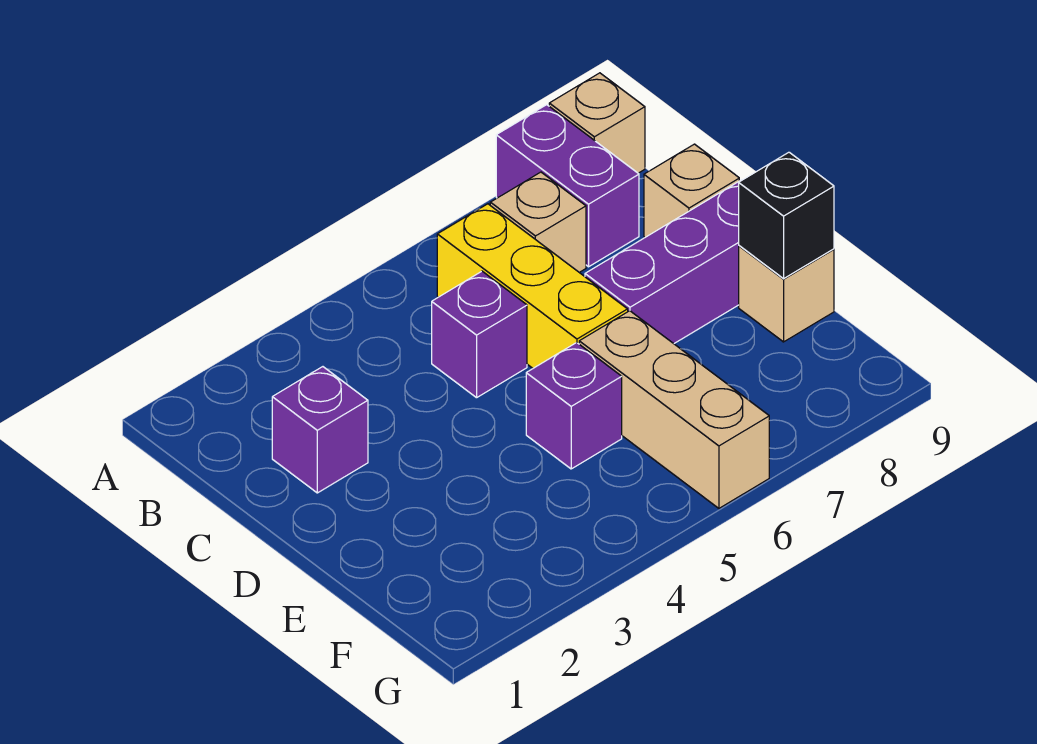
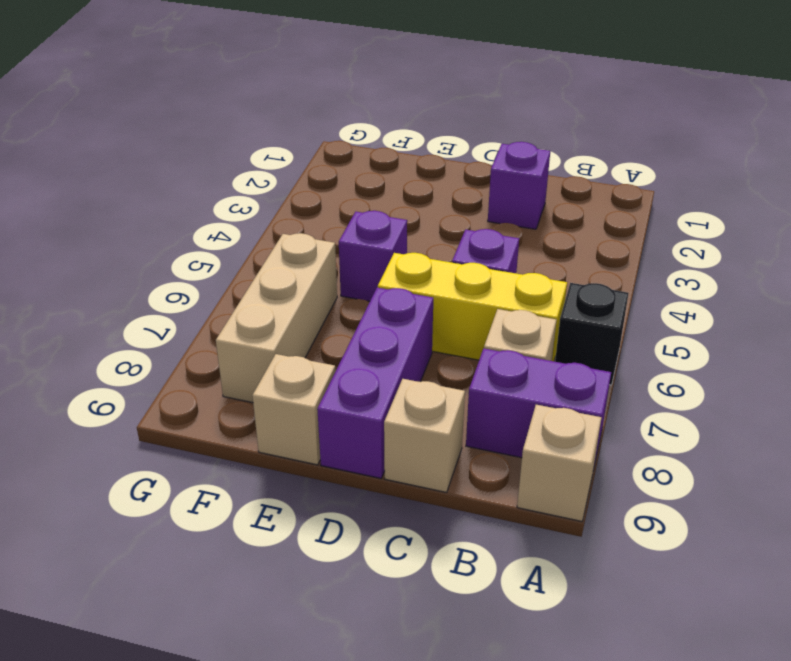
tan brick E6:G6 level 1 -> tan brick F6:F8 level 1
black brick E9 level 2 -> black brick A6 level 1

